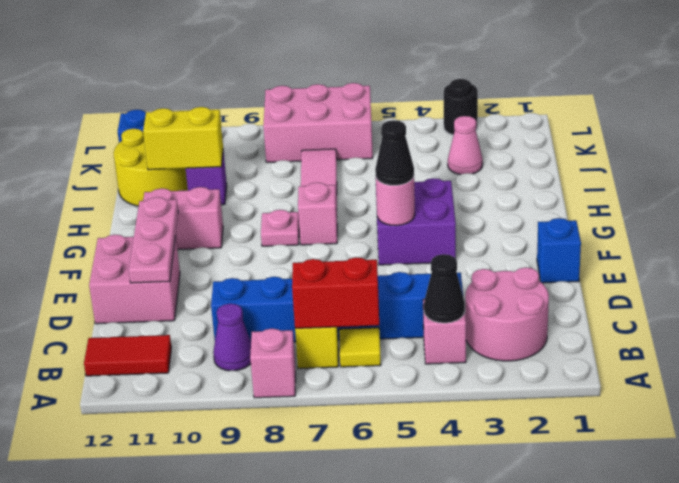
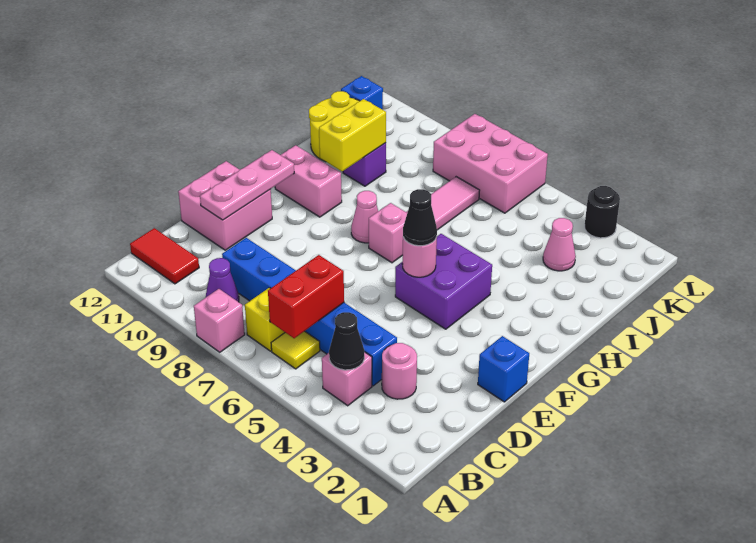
pink round brick B2:C3 level 1 -> pink round brick C3 level 1
red brick B6:B7 level 2 -> red brick B6:C6 level 2
pink plate G8 level 1 -> pink cone G8 level 1
yellow brick I10:I11 level 2 -> yellow brick H10:I10 level 2

